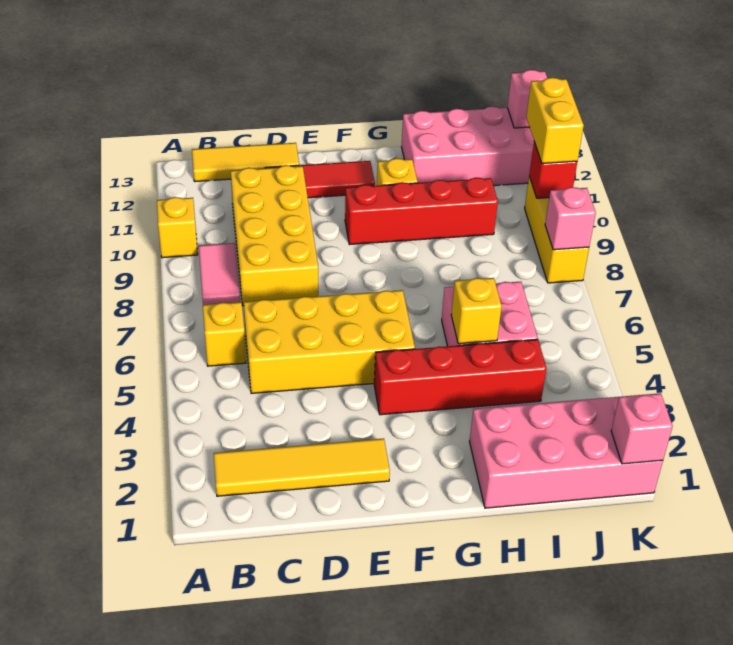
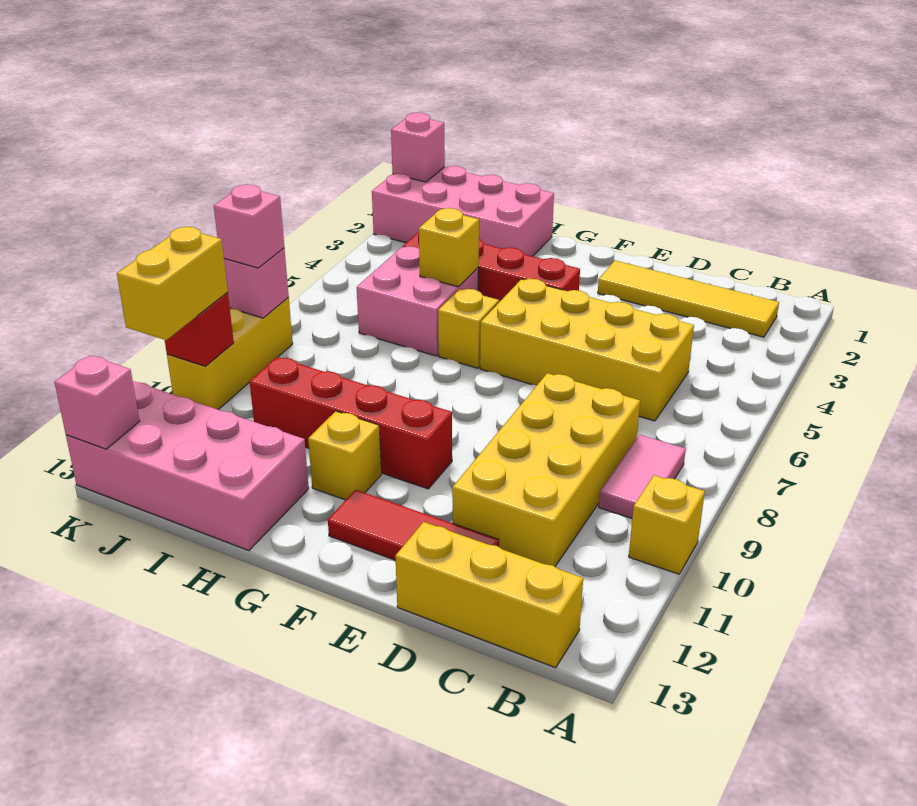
yellow brick B6 level 1 -> yellow brick G6 level 1
yellow tile B13:D13 level 1 -> yellow brick B13:D13 level 1
none -> pink brick K8 level 3

